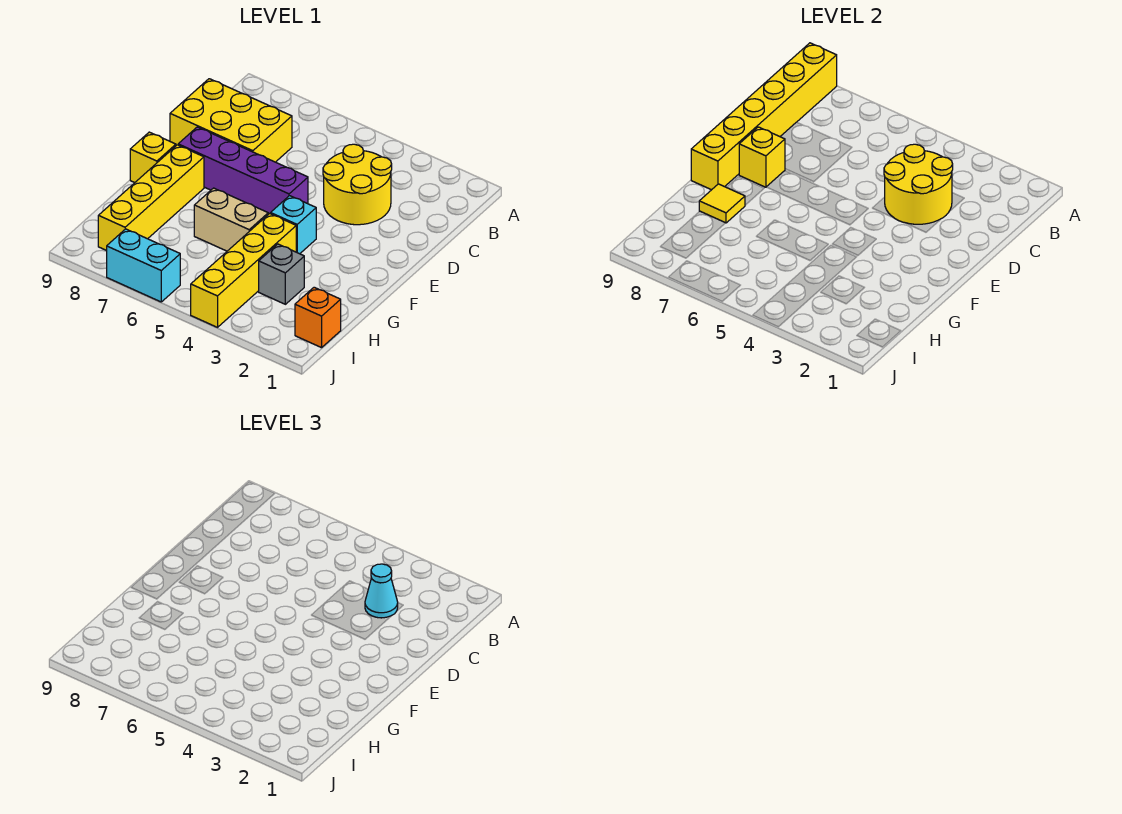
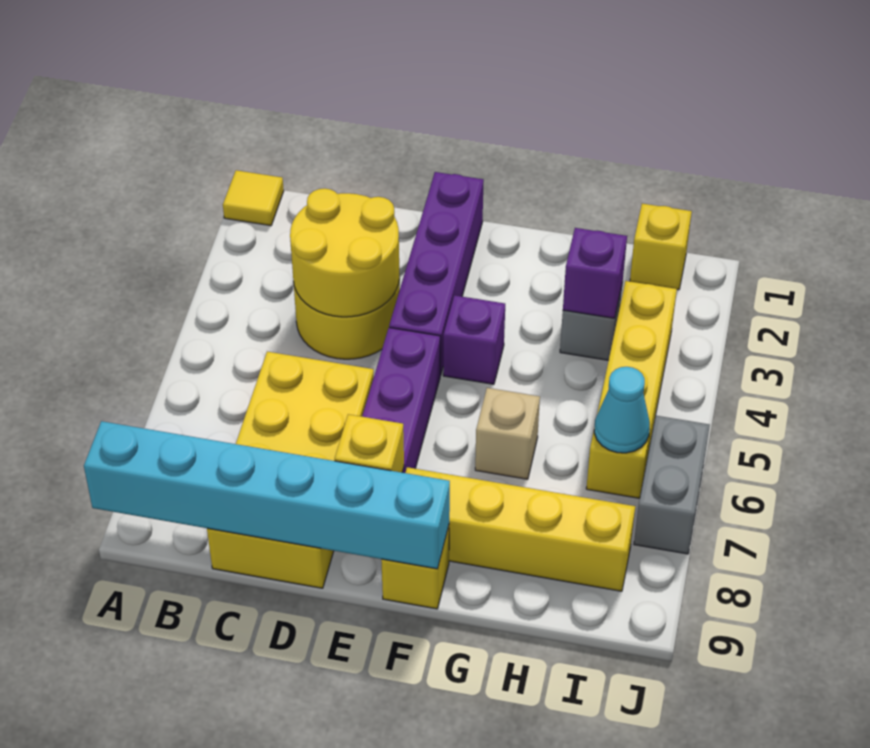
yellow brick A9:F9 level 2 -> cyan brick A9:F9 level 2
cyan cone C3 level 3 -> cyan cone I6 level 2
yellow brick C7:D9 level 1 -> yellow brick C6:D9 level 1
none -> purple brick E1:E4 level 1
cyan brick F4 level 1 -> purple brick F4 level 1
yellow brick G4:J4 level 1 -> yellow brick I3:I6 level 1
tan brick G5:G6 level 1 -> tan brick G6 level 1
yellow tile G8 level 2 -> yellow tile A1 level 1
none -> purple brick H3 level 2
orange brick I1 level 1 -> yellow brick I1 level 1
cyan brick J6:J7 level 1 -> grey brick J6:J7 level 1

